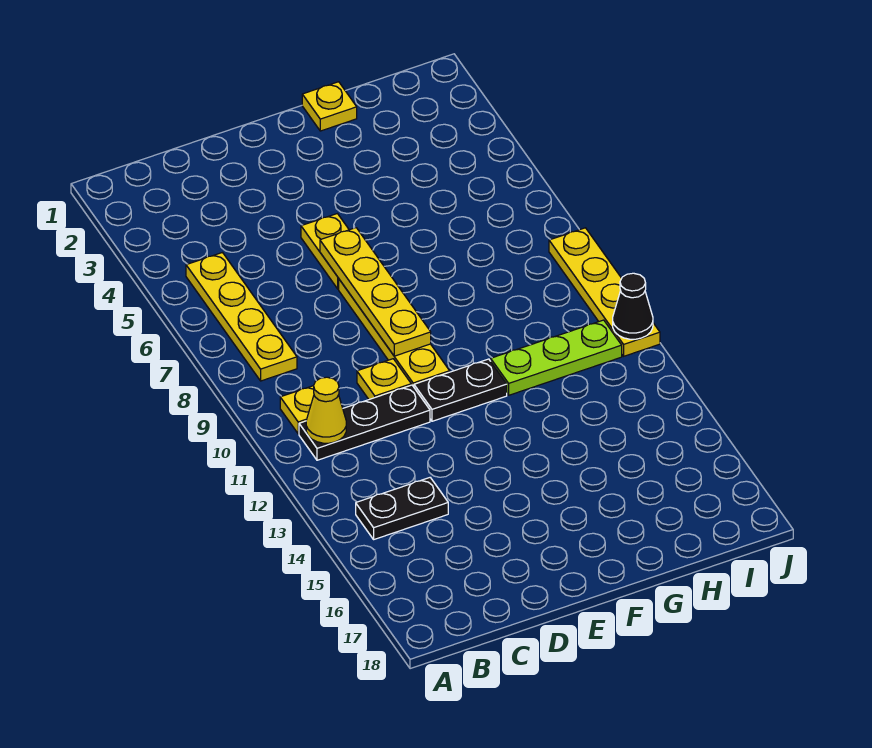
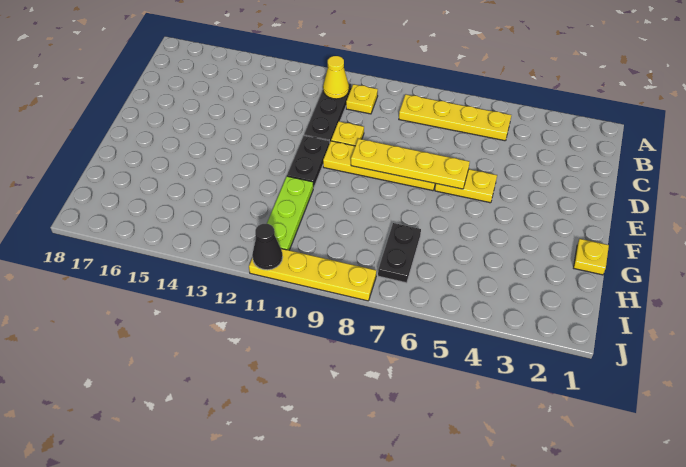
black plate B14:C14 level 1 -> black plate H7:I7 level 1

